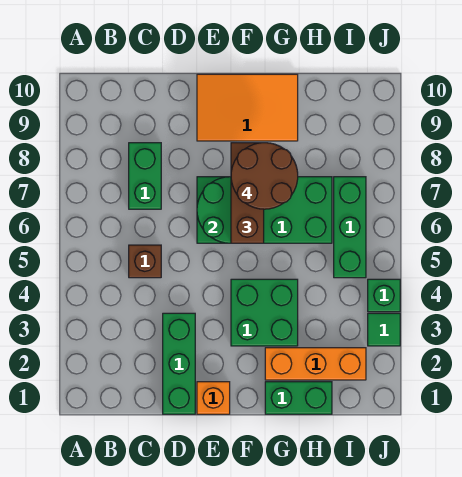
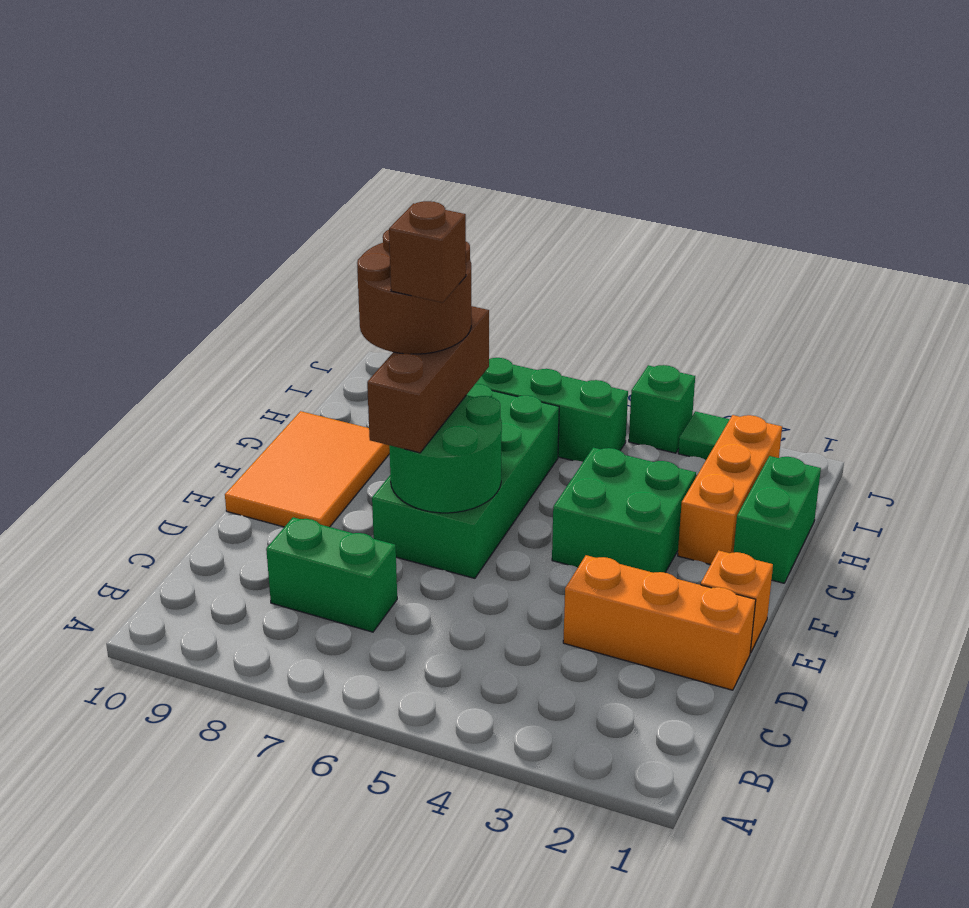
brown brick C5 level 1 -> brown brick F7 level 5
green brick D1:D3 level 1 -> orange brick D1:D3 level 1
brown brick F6:F8 level 3 -> brown brick E7:G7 level 3

